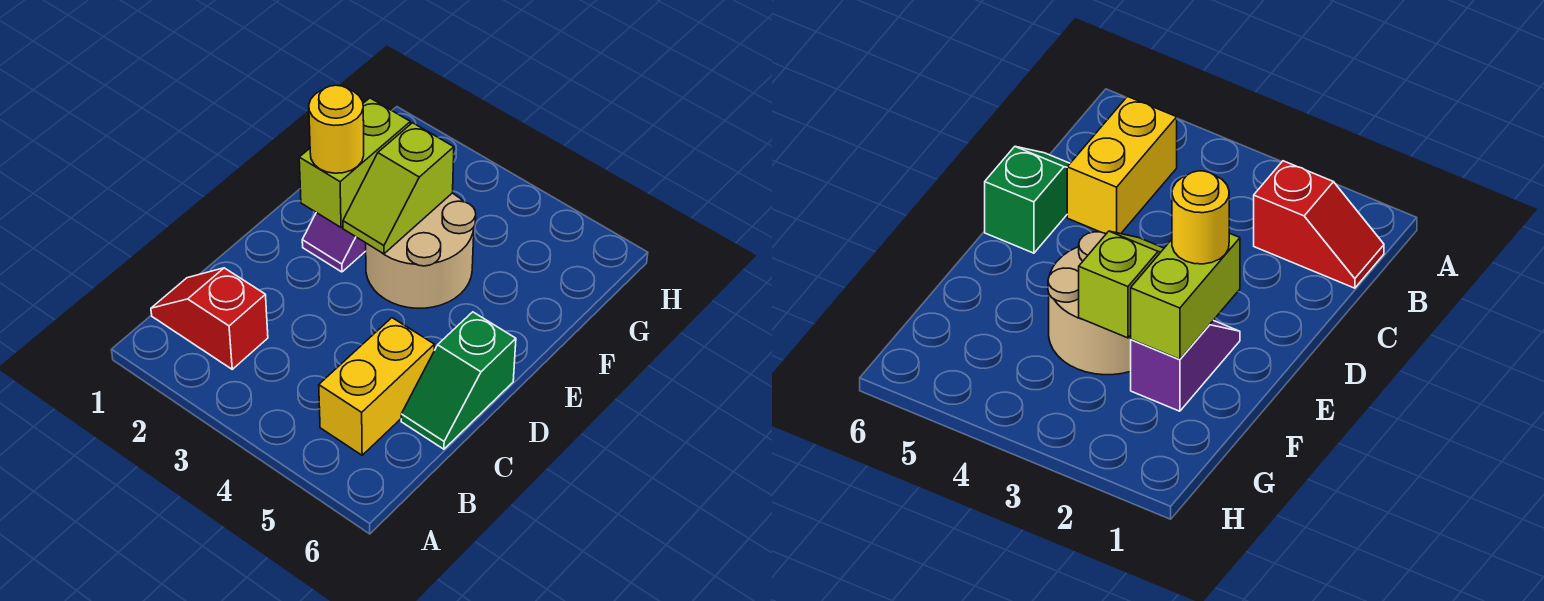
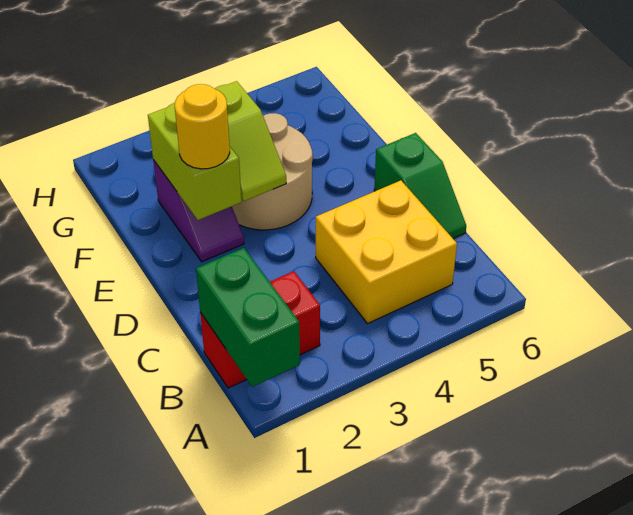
none -> green brick A1:B1 level 2
red slope B1:B2 level 1 top 2 -> red brick B1:B2 level 1
yellow brick B5:C5 level 1 -> yellow brick B4:C5 level 1

